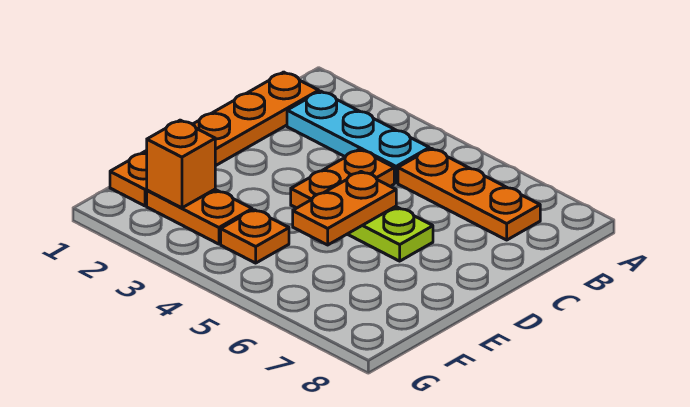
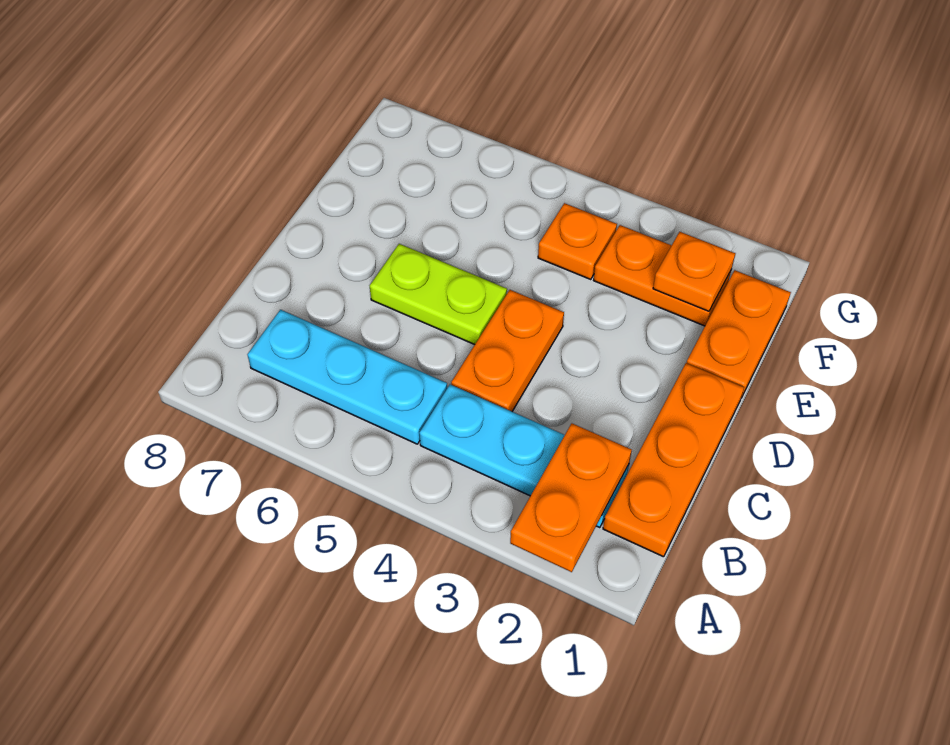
orange plate B5:B7 level 1 -> cyan plate B5:B7 level 1
orange plate D5:E5 level 2 -> orange plate A2:B2 level 2
orange brick F2 level 2 -> orange plate F2 level 2

